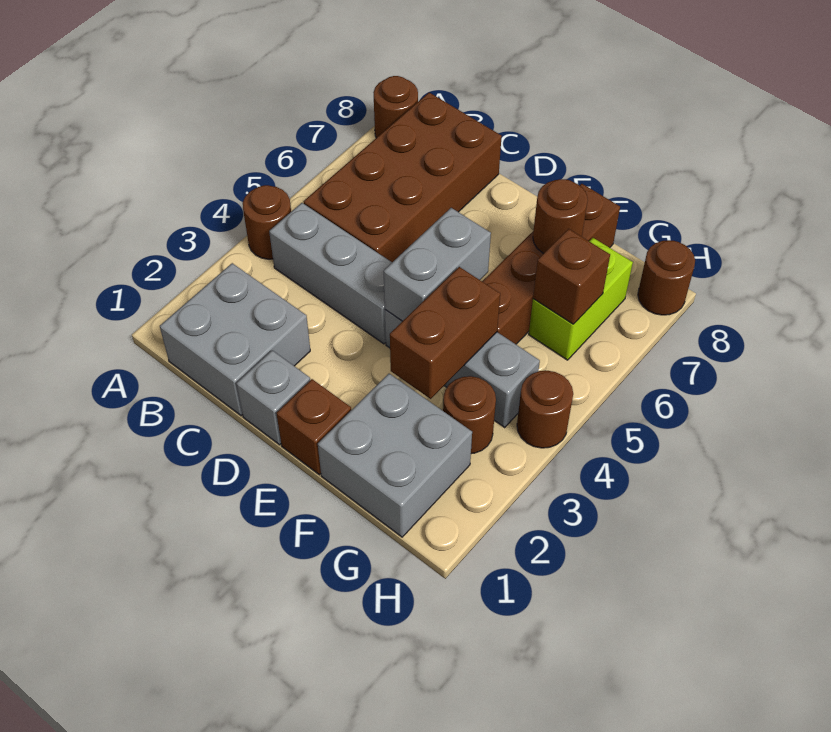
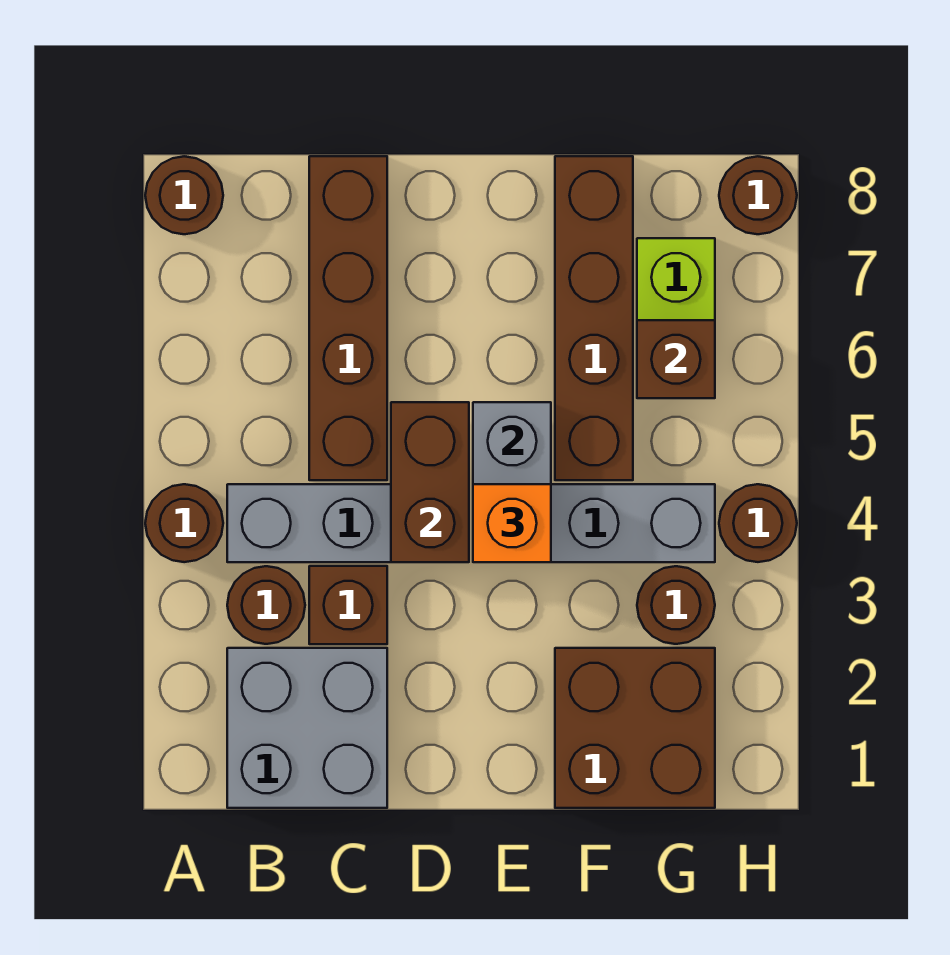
brown brick B5:C8 level 1 -> brown brick C5:C8 level 1
grey brick D1 level 1 -> none
brown brick E1 level 1 -> brown brick C3 level 1
none -> orange brick E4 level 3
grey brick F1:G2 level 1 -> brown brick F1:G2 level 1
brown brick F3:F4 level 2 -> brown brick D4:D5 level 2
brown round brick F7 level 2 -> brown round brick B3 level 1

